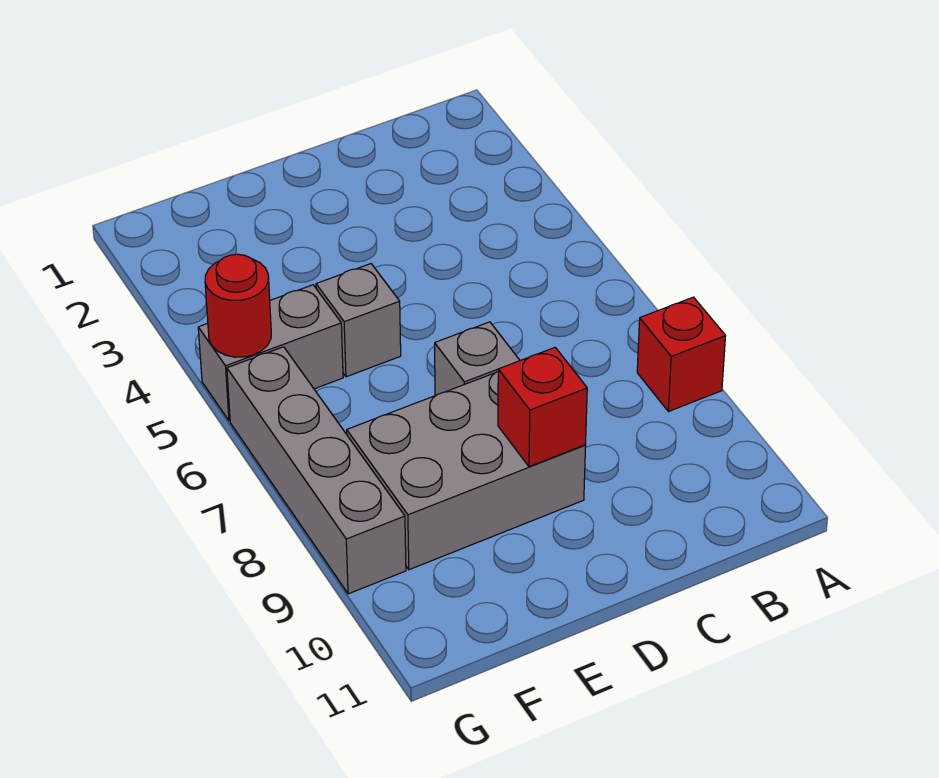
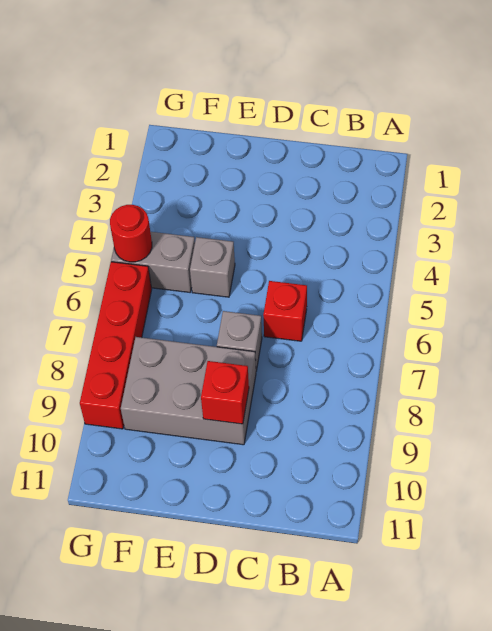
red brick A8 level 1 -> red brick C6 level 1
grey brick G6:G9 level 1 -> red brick G6:G9 level 1

